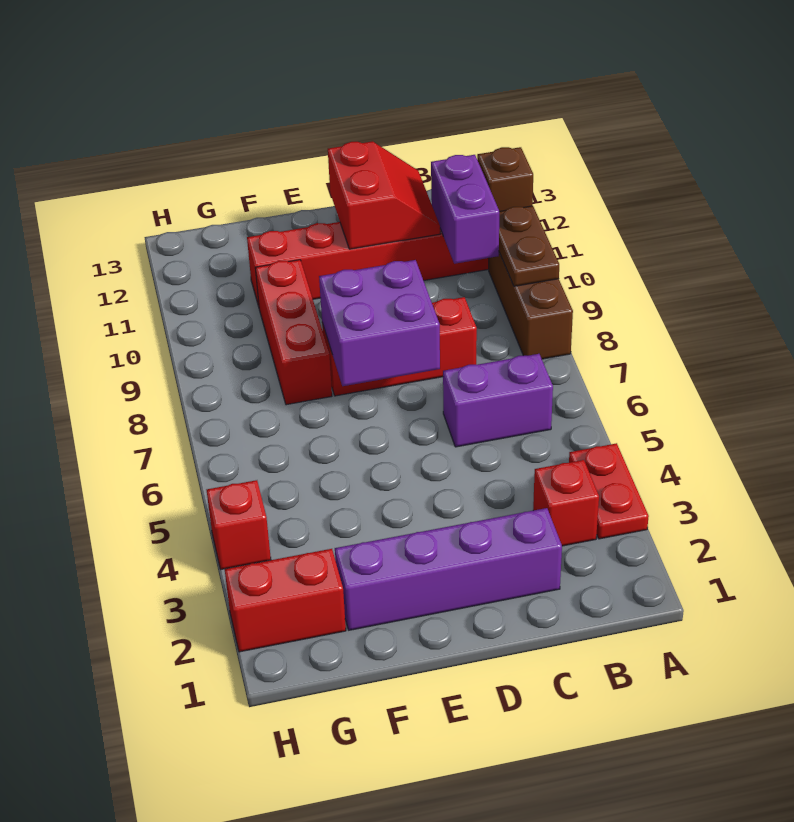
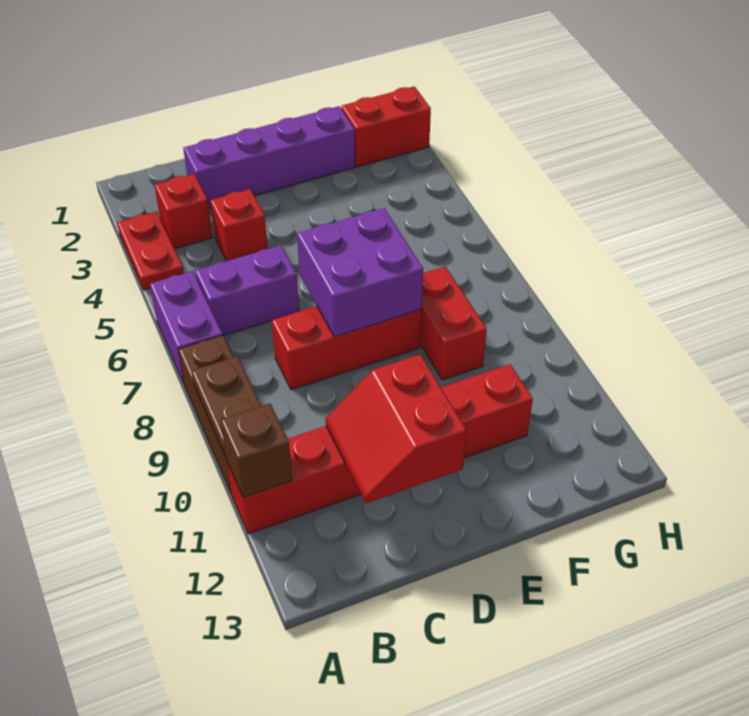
purple brick B10:B11 level 2 -> purple brick A6:A7 level 1
red brick F8:F10 level 1 -> red brick F8:F9 level 1
red brick H4 level 1 -> red brick C4 level 1

